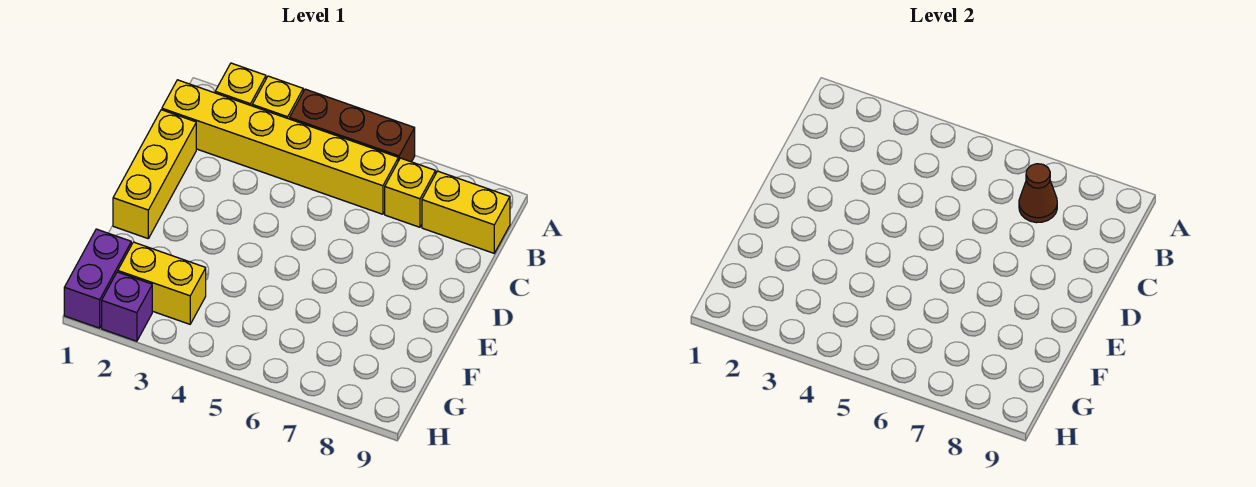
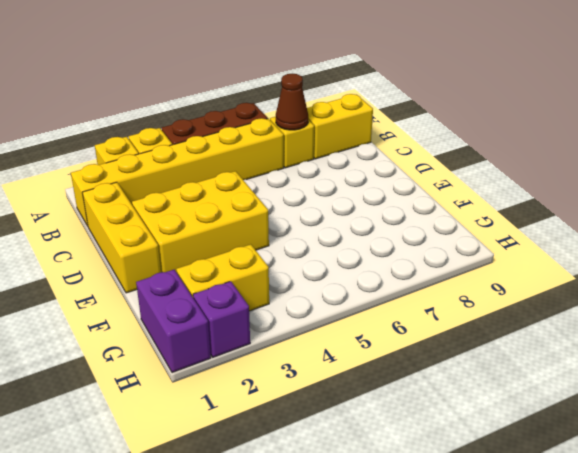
none -> yellow brick D2:E4 level 1

